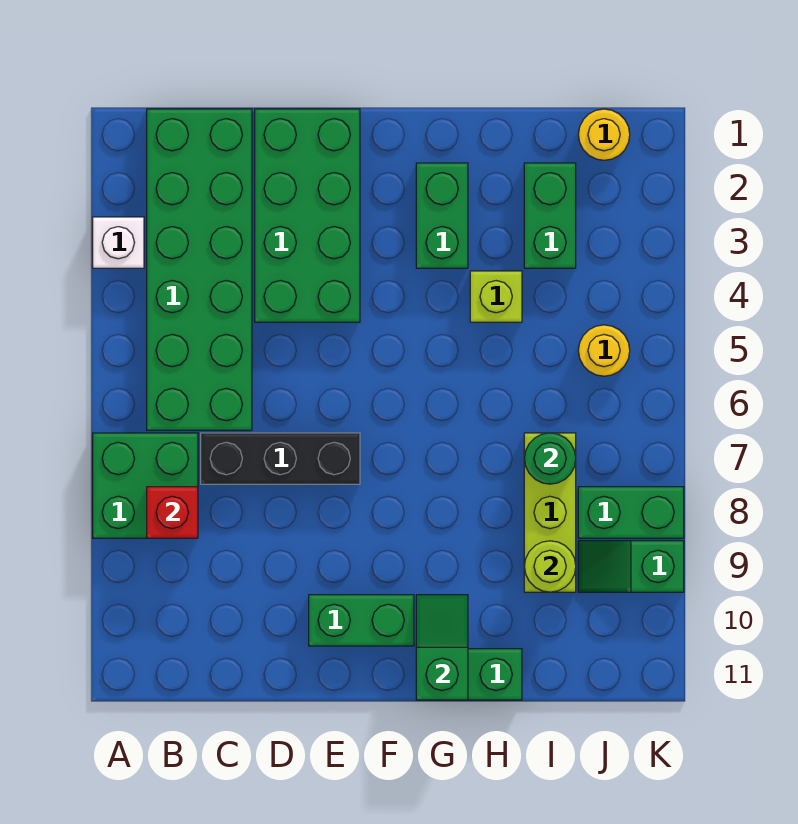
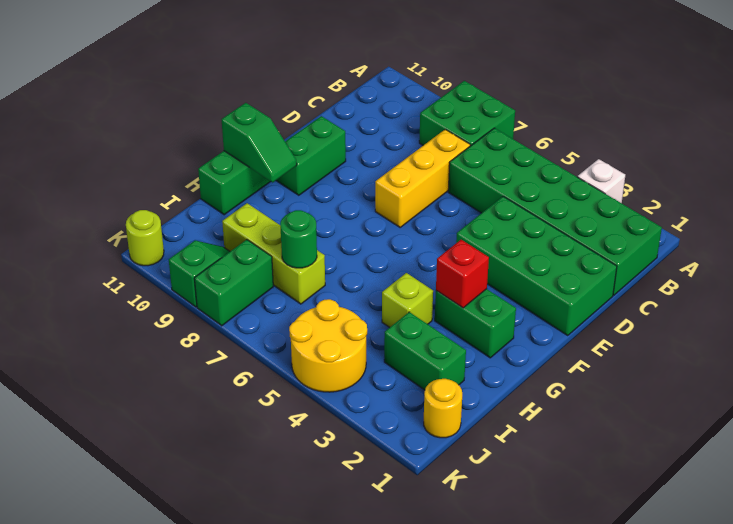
red brick B8 level 2 -> red brick G3 level 2
black brick C7:E7 level 1 -> yellow brick C7:E7 level 1
lime round brick I9 level 2 -> lime round brick K11 level 1
yellow round brick J5 level 1 -> yellow round brick J4:K5 level 1

